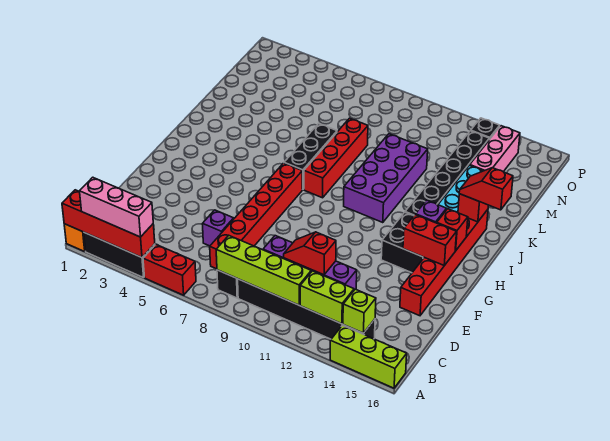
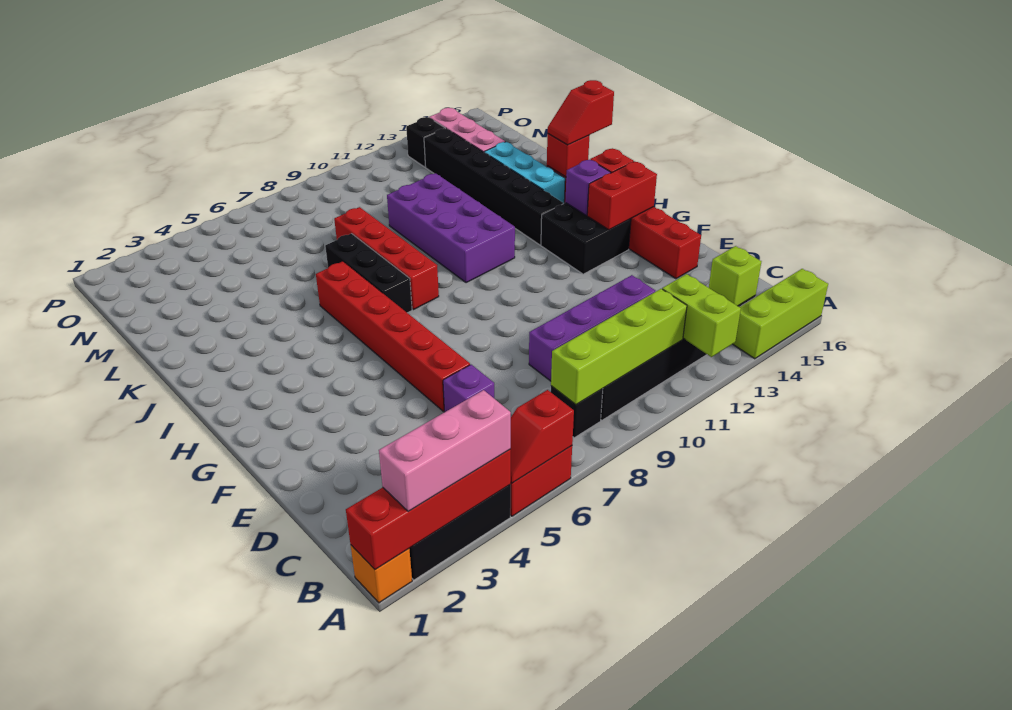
lime brick B12:B13 level 2 -> lime brick A12:B12 level 2
red brick C7:H7 level 1 -> red brick E6:J6 level 1
red slope D10:D11 level 2 top 11 -> red slope A5:A6 level 2 top 6

